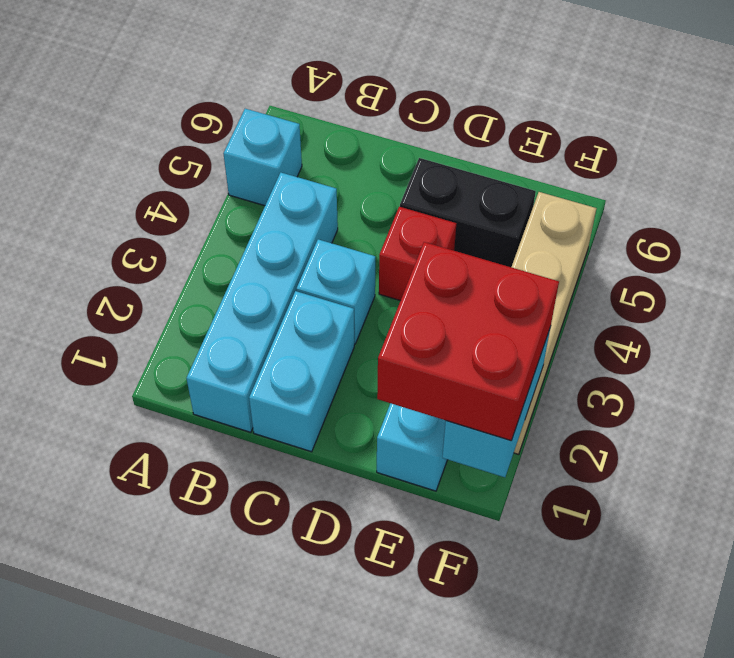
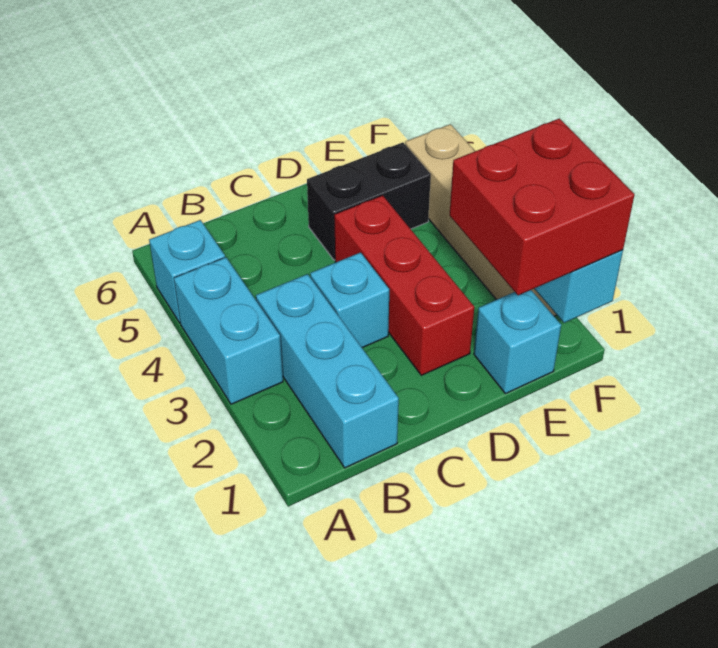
cyan brick B1:B4 level 1 -> cyan brick B1:B3 level 1
cyan brick C1:C2 level 1 -> cyan brick A3:A4 level 1
red brick D4 level 1 -> red brick D2:D4 level 1

